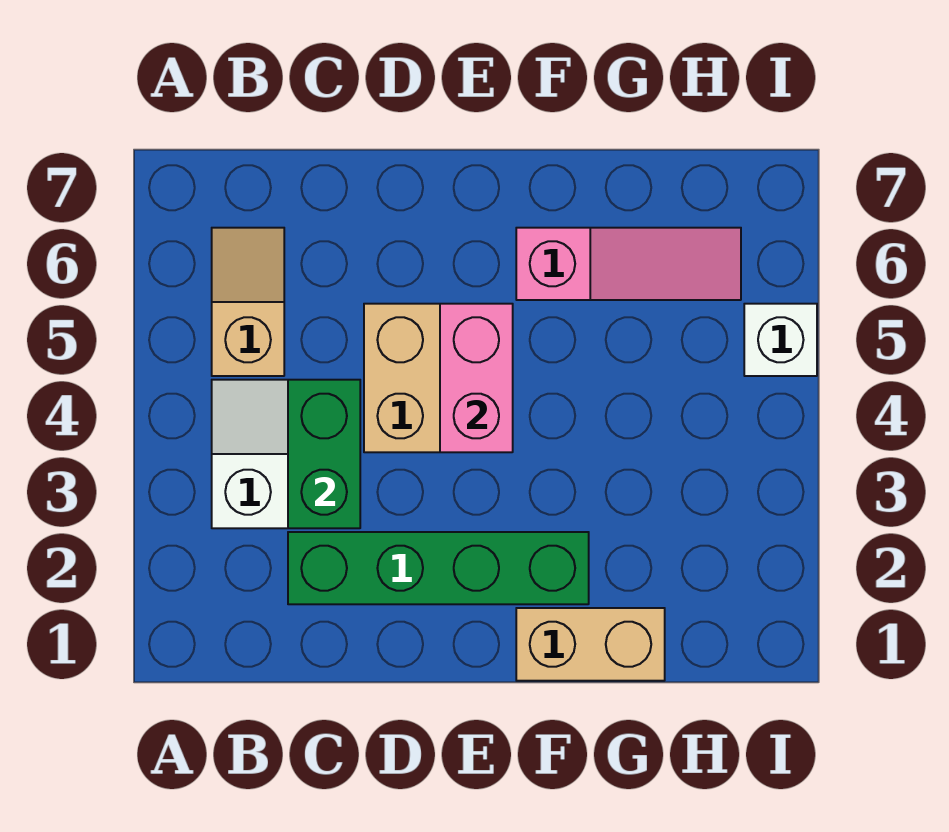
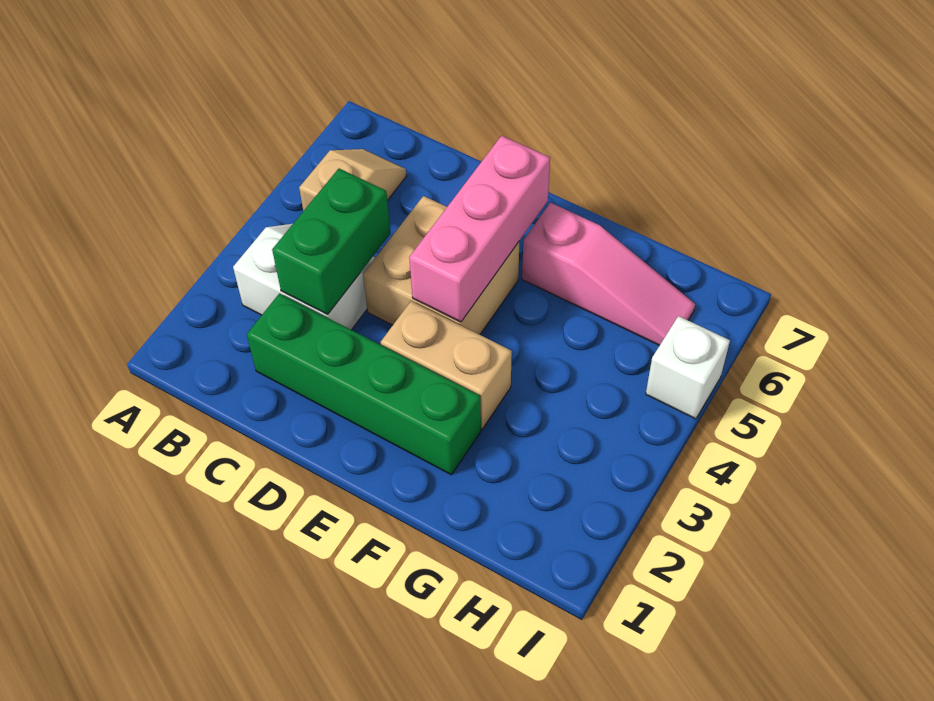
pink brick E4:E5 level 2 -> pink brick E4:E6 level 2
tan brick F1:G1 level 1 -> tan brick E3:F3 level 1

